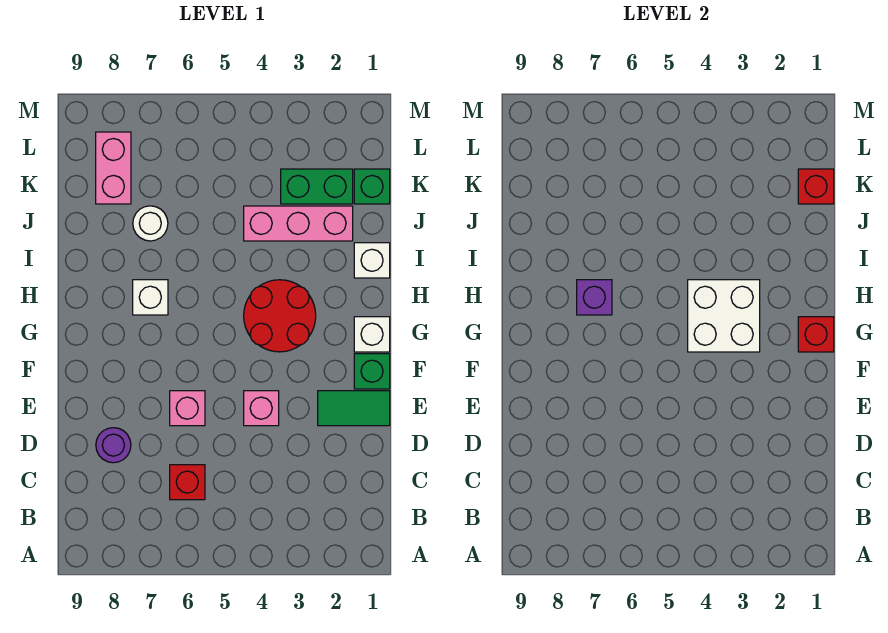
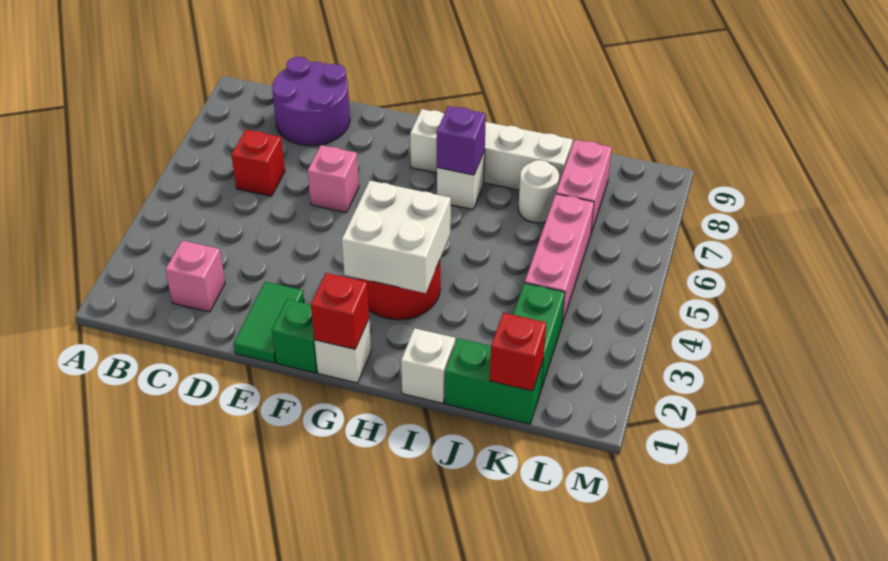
purple round brick D8 level 1 -> purple round brick C8:D9 level 1
pink brick E4 level 1 -> pink brick C2 level 1
none -> white brick G8:J8 level 1
pink brick J2:J4 level 1 -> pink brick K4:K6 level 1
green brick K1 level 1 -> green brick J1:K1 level 1
pink brick K8:L8 level 1 -> pink brick K7:K8 level 1

